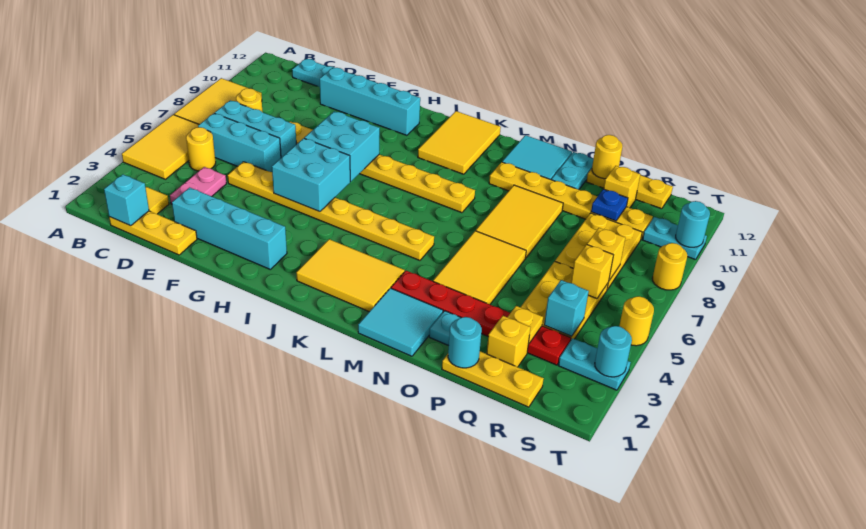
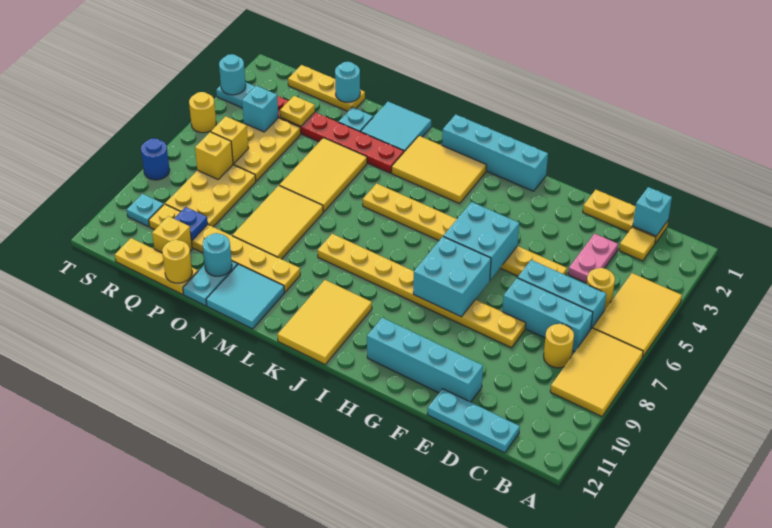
cyan brick E2:H2 level 1 -> cyan brick H1:K1 level 1
yellow brick Q2 level 1 -> none
cyan plate S10:T10 level 1 -> cyan plate S10 level 1
yellow round brick T8 level 1 -> blue round brick T8 level 1
cyan round brick T10 level 2 -> cyan round brick O11 level 2

